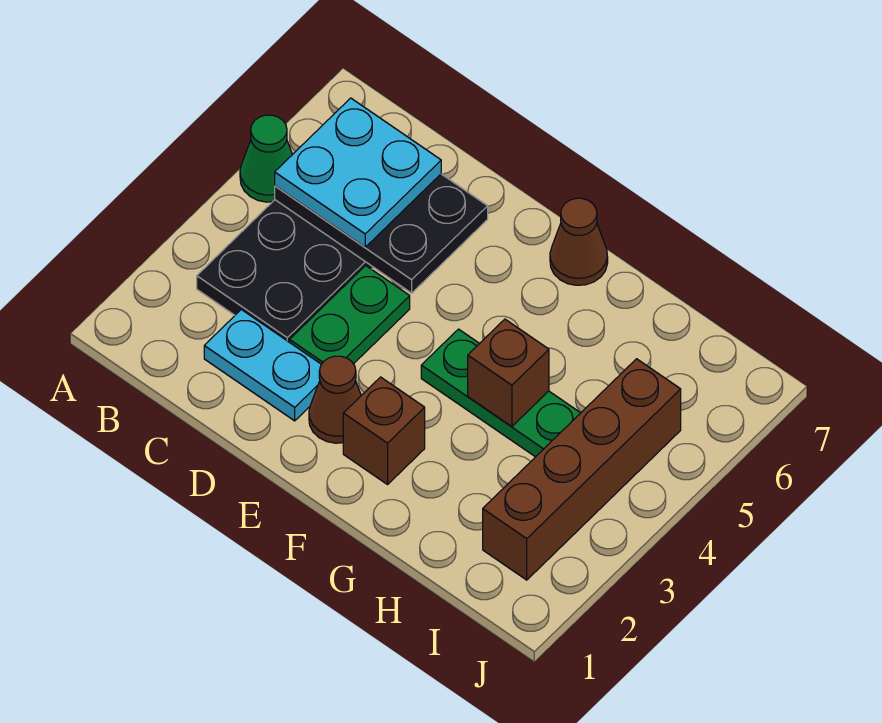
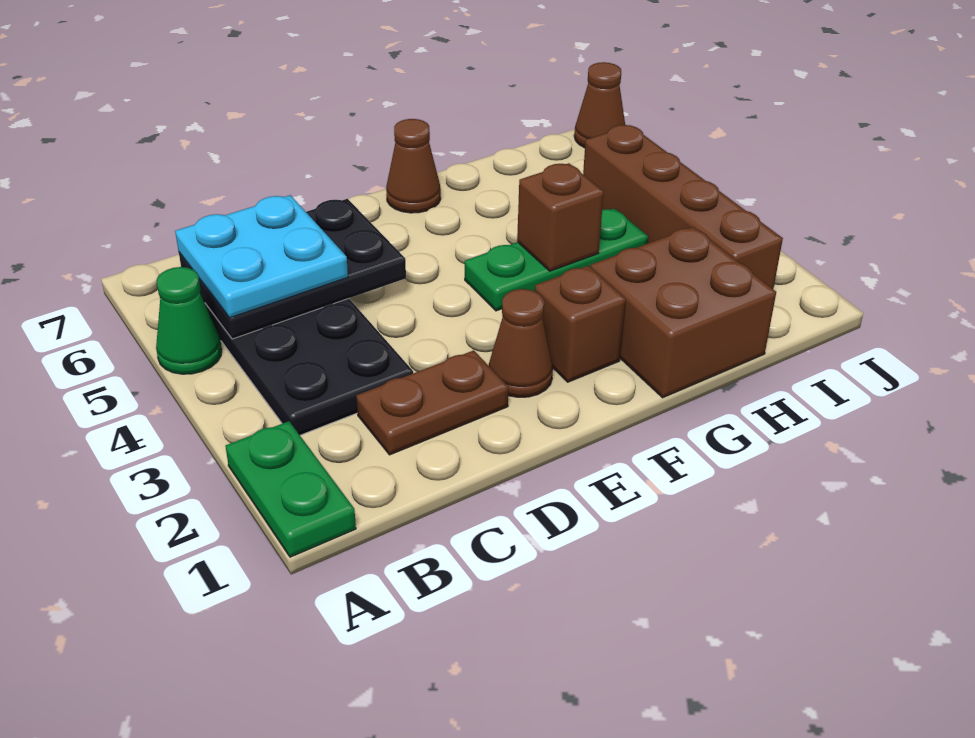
cyan plate C2:D2 level 1 -> brown plate C2:D2 level 1
green plate D3:D4 level 1 -> green plate A1:A2 level 1
none -> brown brick G1:H2 level 1
none -> brown cone J7 level 1

